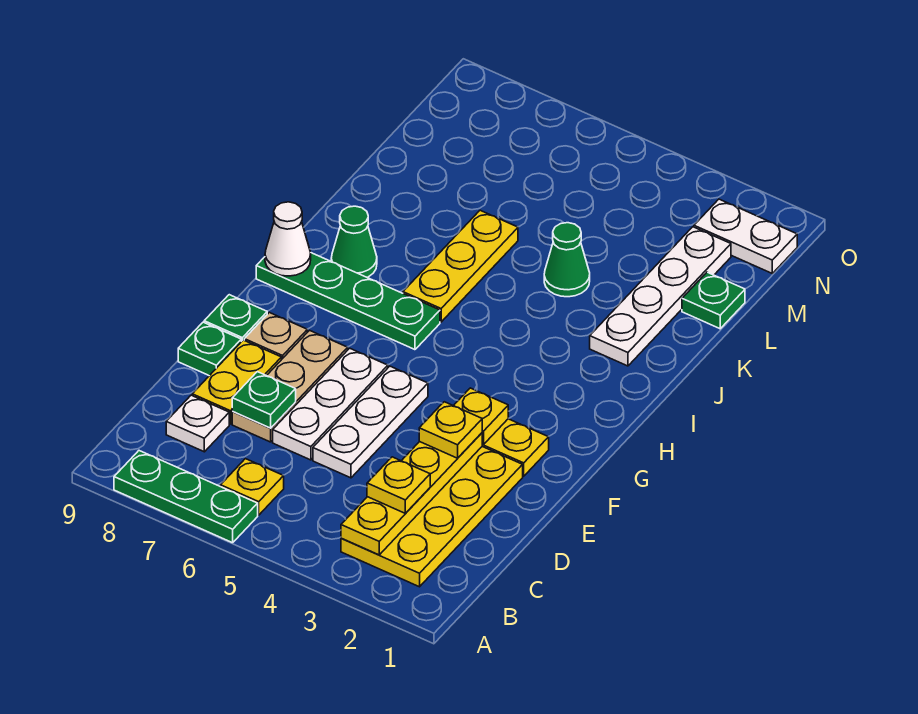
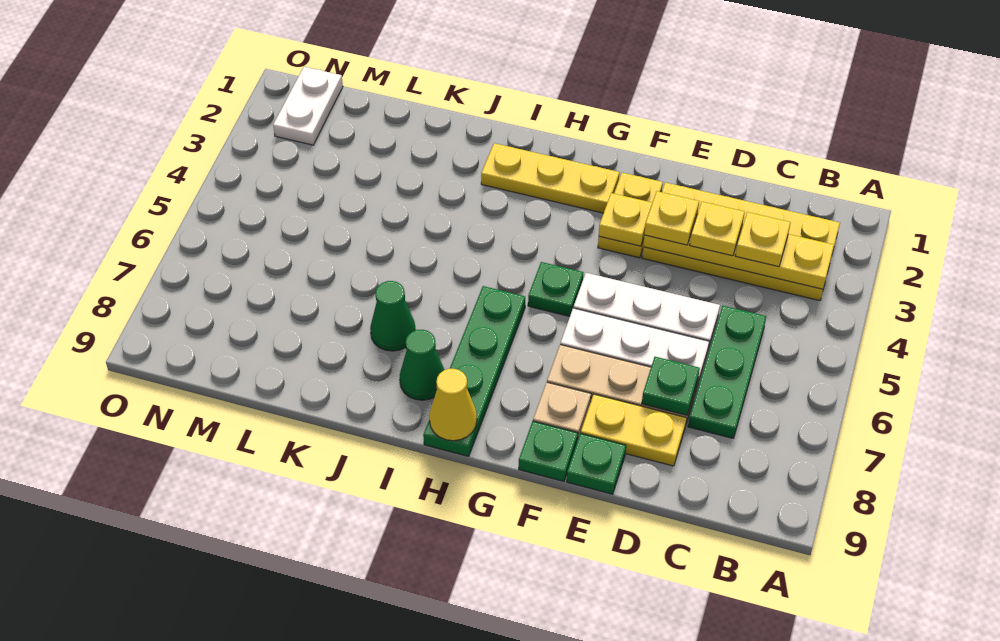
green plate A6:A8 level 1 -> green plate C5:C7 level 1
yellow plate B6 level 1 -> yellow plate D3 level 3
white plate C8 level 1 -> none
white cone H9 level 2 -> yellow cone H9 level 2
yellow plate I6:K6 level 1 -> yellow plate G2:I2 level 1
white plate J2:M2 level 1 -> none
green cone K4 level 1 -> green cone J7 level 1
green plate L1 level 1 -> green plate G5 level 1

